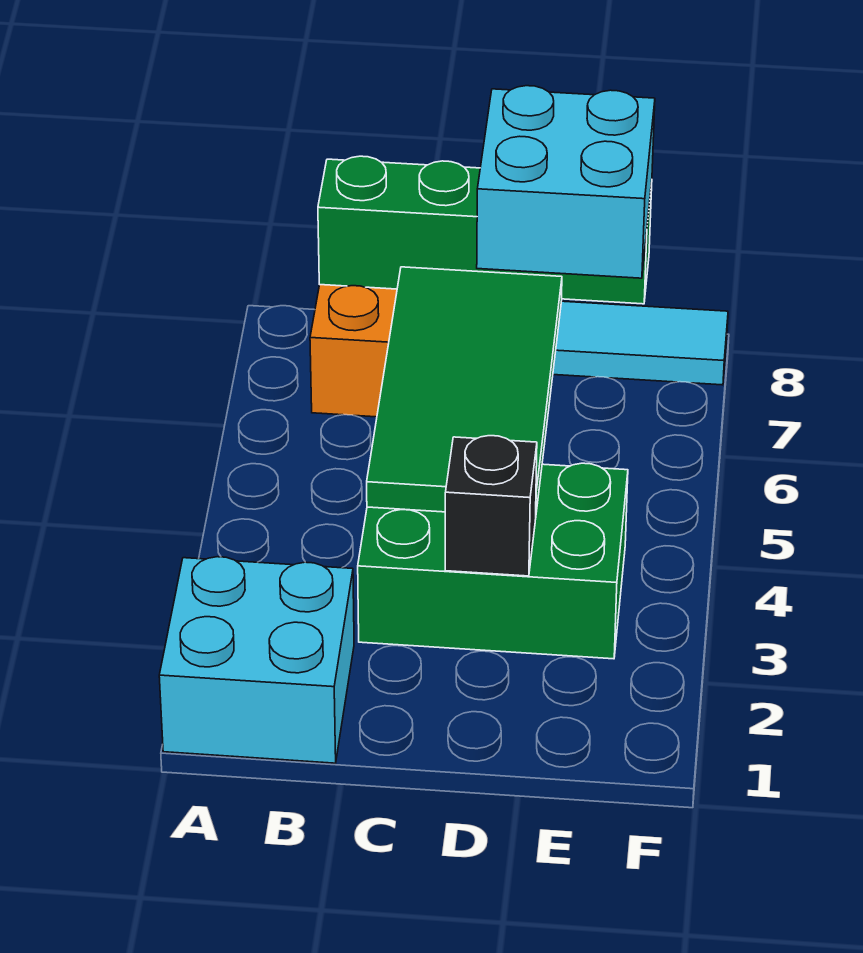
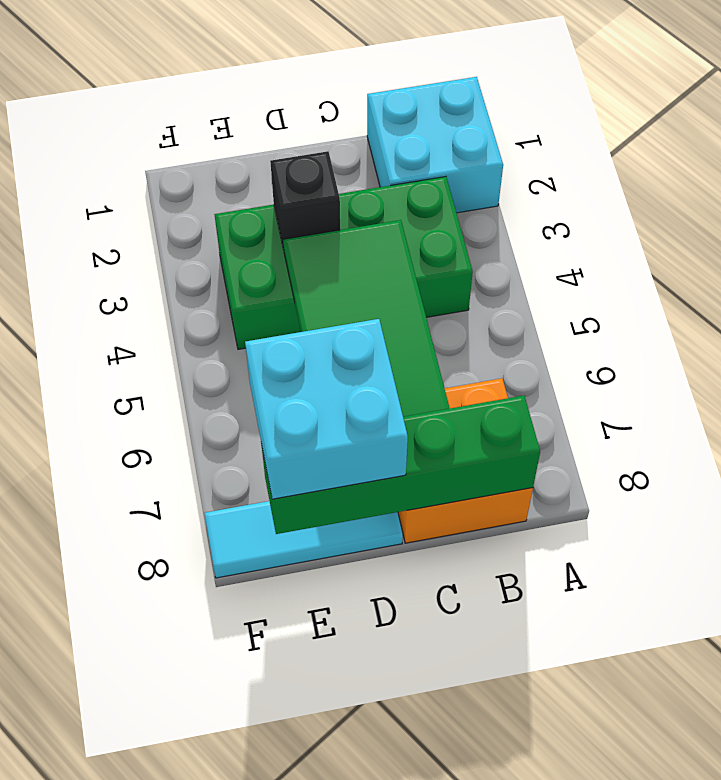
green brick C3:E4 level 1 -> green brick B3:E4 level 1

